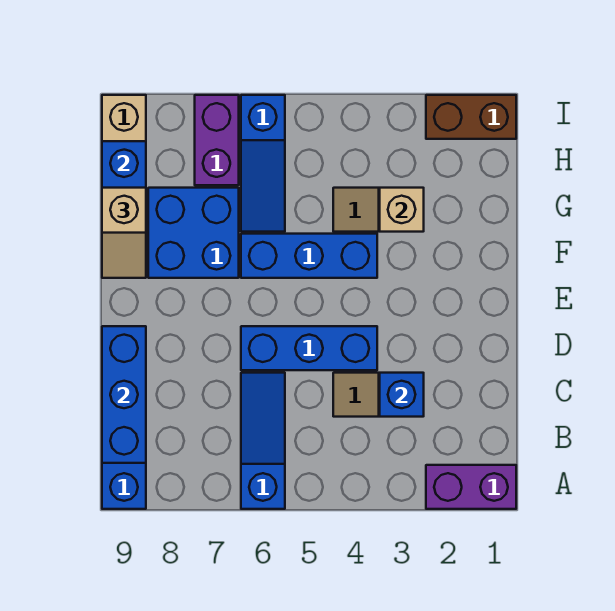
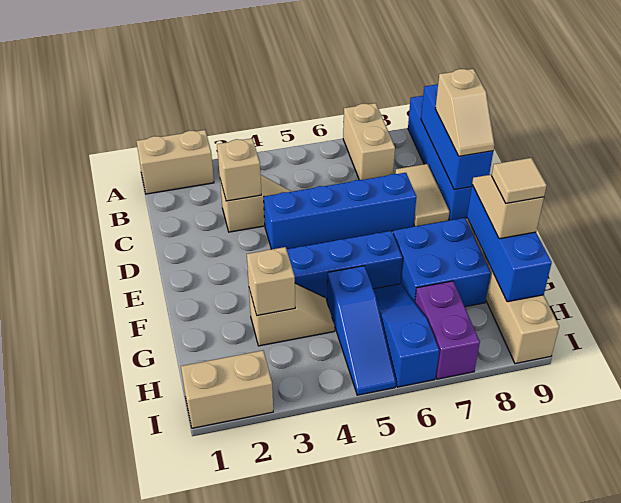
purple brick A1:A2 level 1 -> tan brick A1:A2 level 1
blue slope A6:C6 level 1 top A -> blue slope G5:I5 level 1 top G
none -> tan brick A7:B7 level 1
blue brick C3 level 2 -> tan brick C3 level 2
none -> tan tile C8:D8 level 1
none -> tan slope C9:D9 level 3 top C
blue brick D4:D6 level 1 -> blue brick D4:D7 level 1
none -> tan tile G9 level 4
brown brick I1:I2 level 1 -> tan brick I1:I2 level 1

